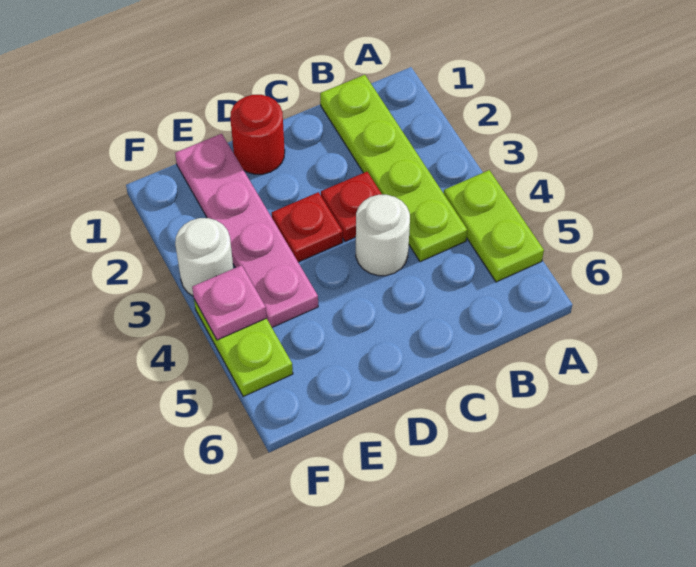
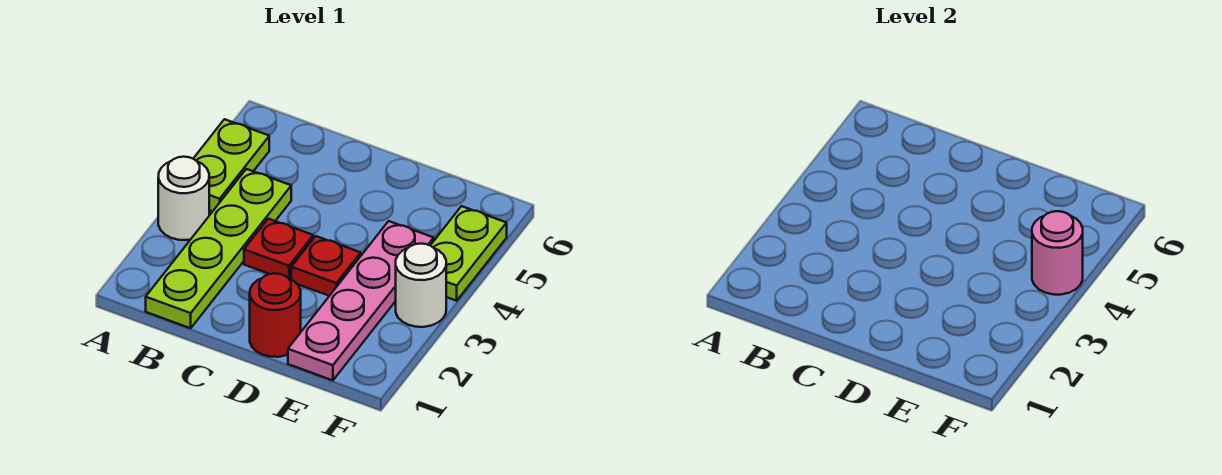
white round brick C4 level 1 -> white round brick A3 level 1
pink plate F4 level 2 -> pink round brick F4 level 2

